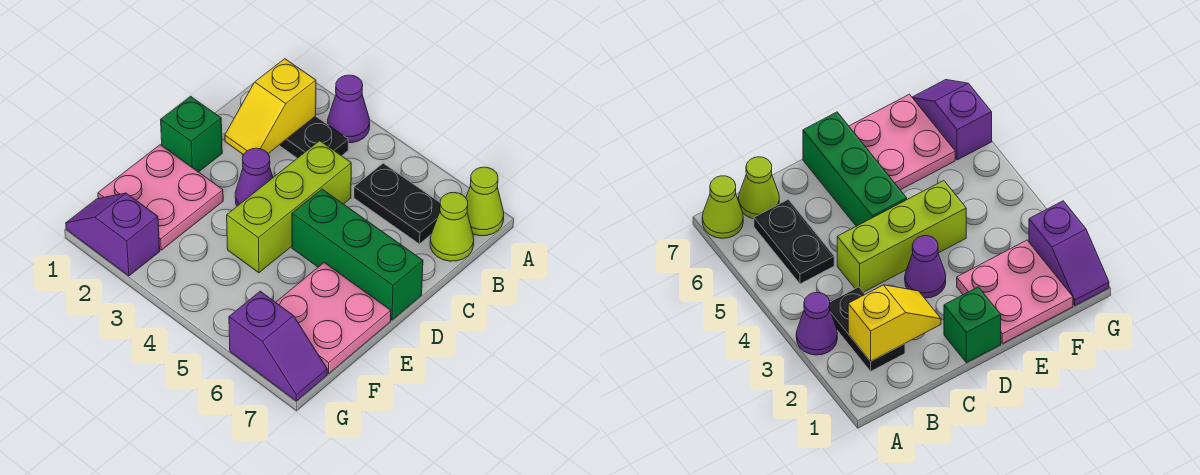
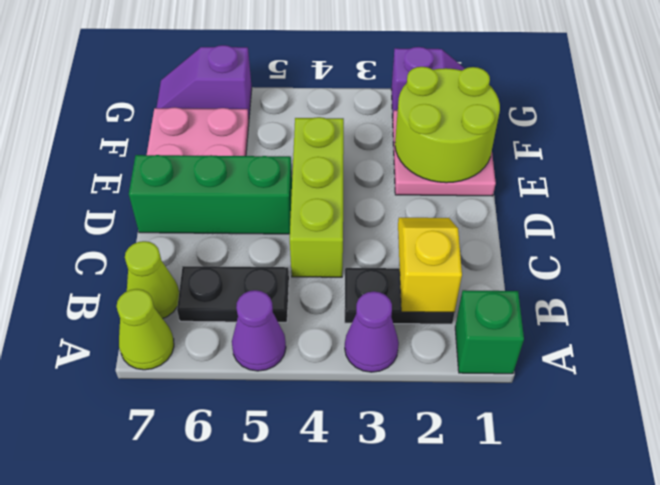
green brick D1 level 1 -> green brick A1 level 1
purple cone D3 level 1 -> purple cone A5 level 1
none -> lime round brick E1:F2 level 2

